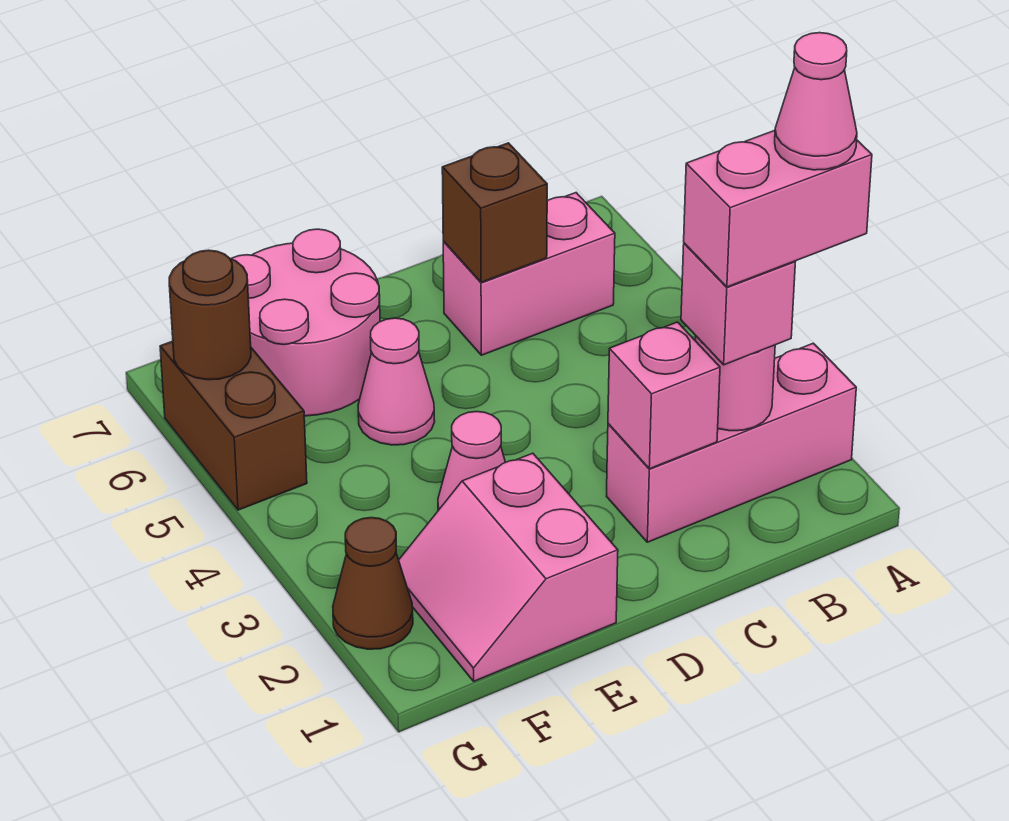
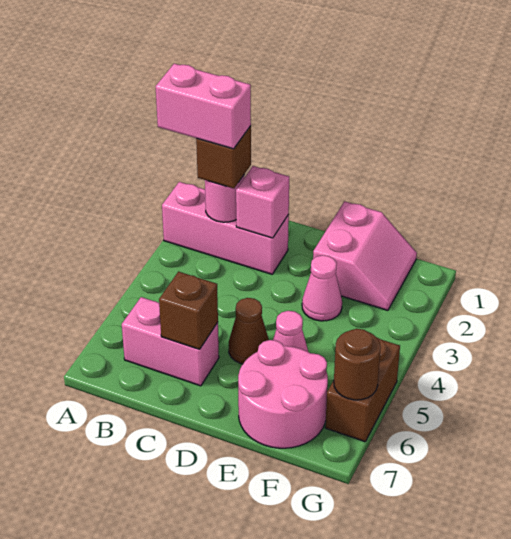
pink cone A2 level 5 -> none
pink brick B2 level 3 -> brown brick B2 level 3
brown cone G2 level 1 -> brown cone D5 level 1

